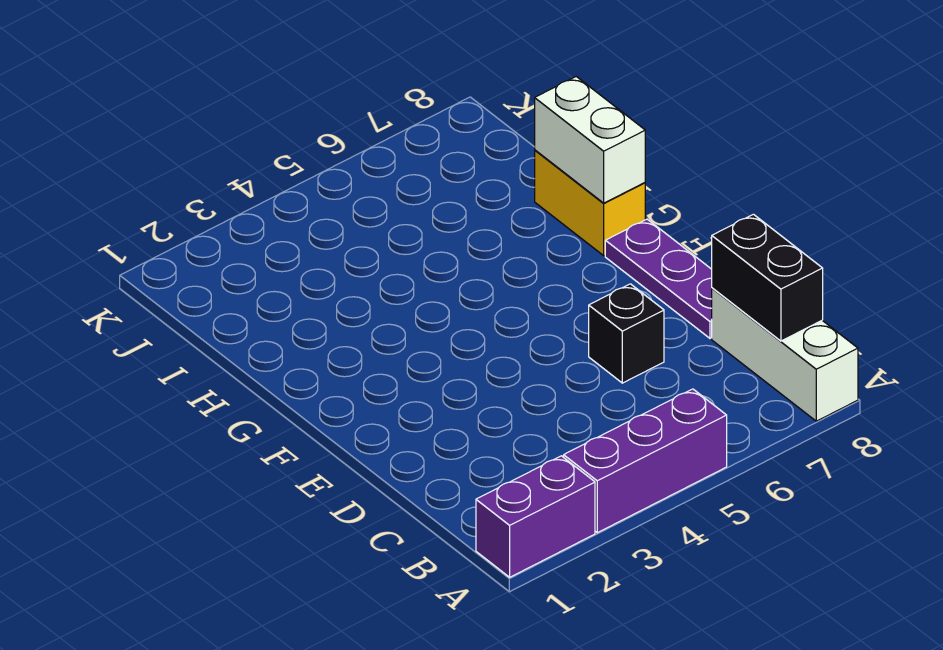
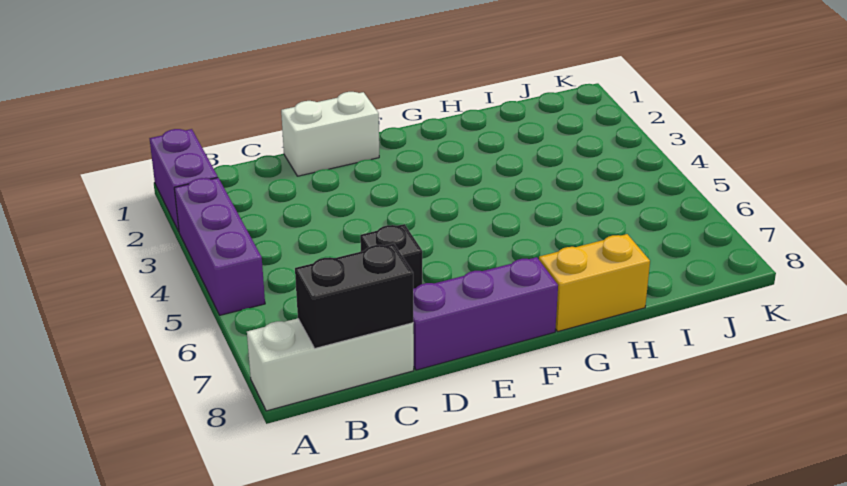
purple plate D8:F8 level 1 -> purple brick D8:F8 level 1
white brick G8:H8 level 2 -> white brick D1:E1 level 1

